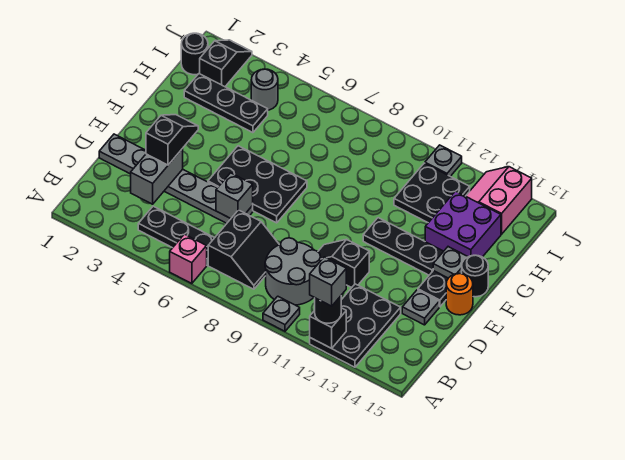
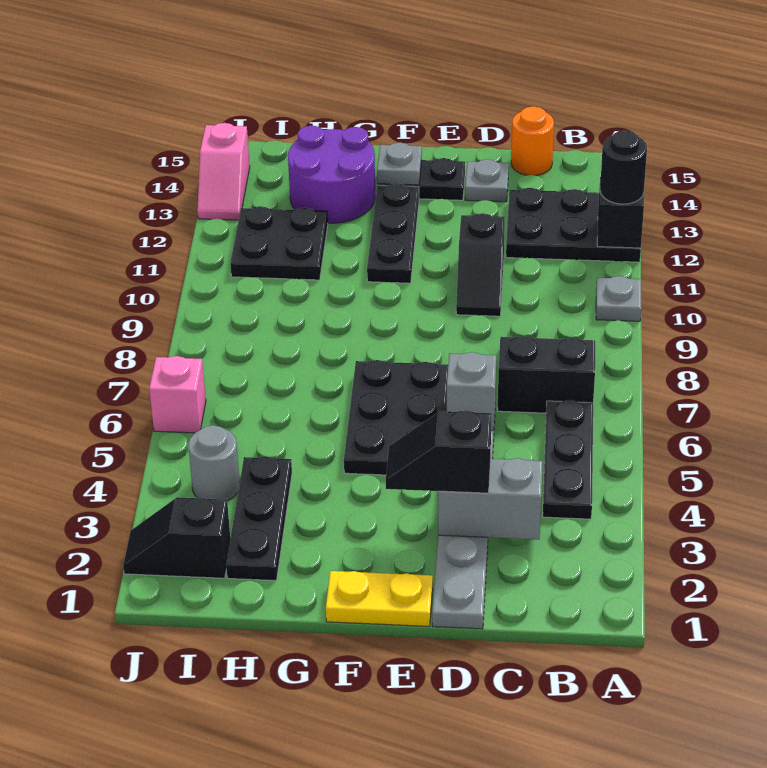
pink brick A6 level 1 -> pink brick J6 level 1
grey brick A12 level 4 -> none
grey round brick B9:C10 level 1 -> none
none -> yellow plate E1:F1 level 1
orange round brick E15 level 1 -> orange round brick C15 level 1
black round brick F15 level 1 -> none
purple brick G13:H14 level 1 -> purple round brick G13:H14 level 1
black round brick I1 level 1 -> none
pink slope I13:J14 level 1 top 14 -> pink slope J13:J14 level 1 top 14
grey plate J11 level 1 -> none

